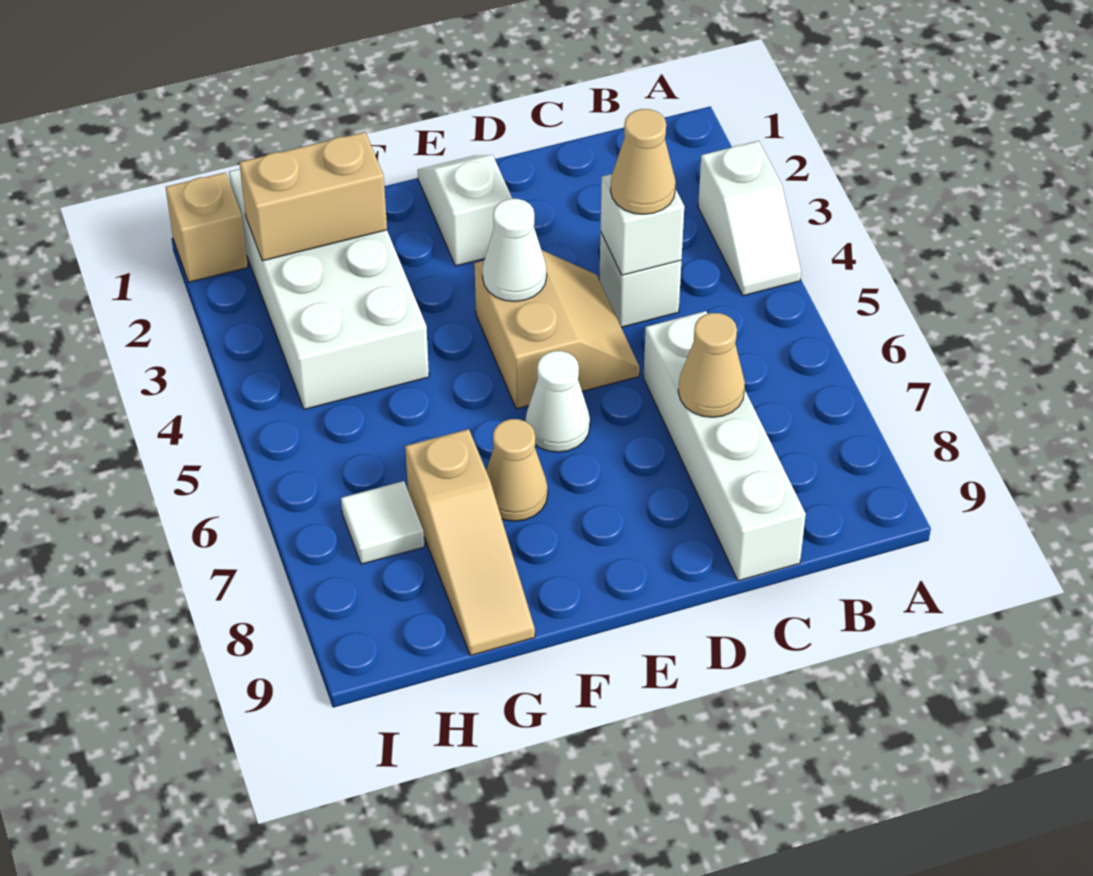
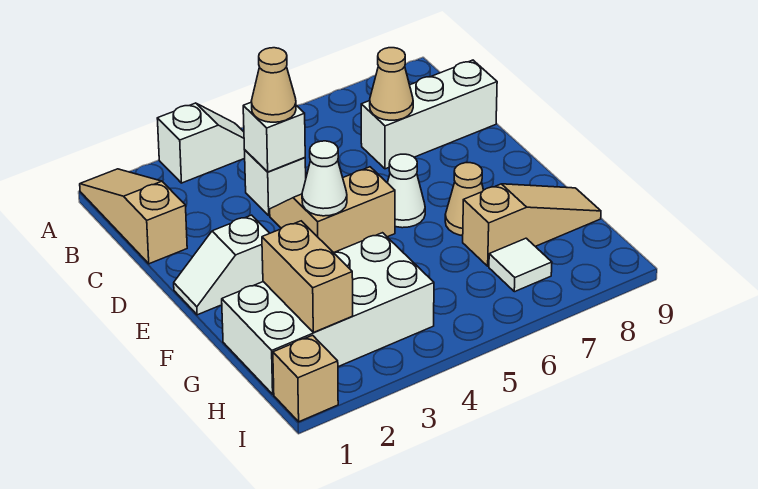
none -> tan slope A1:C1 level 1 top C
white brick C6:C9 level 1 -> white brick C7:C9 level 1

